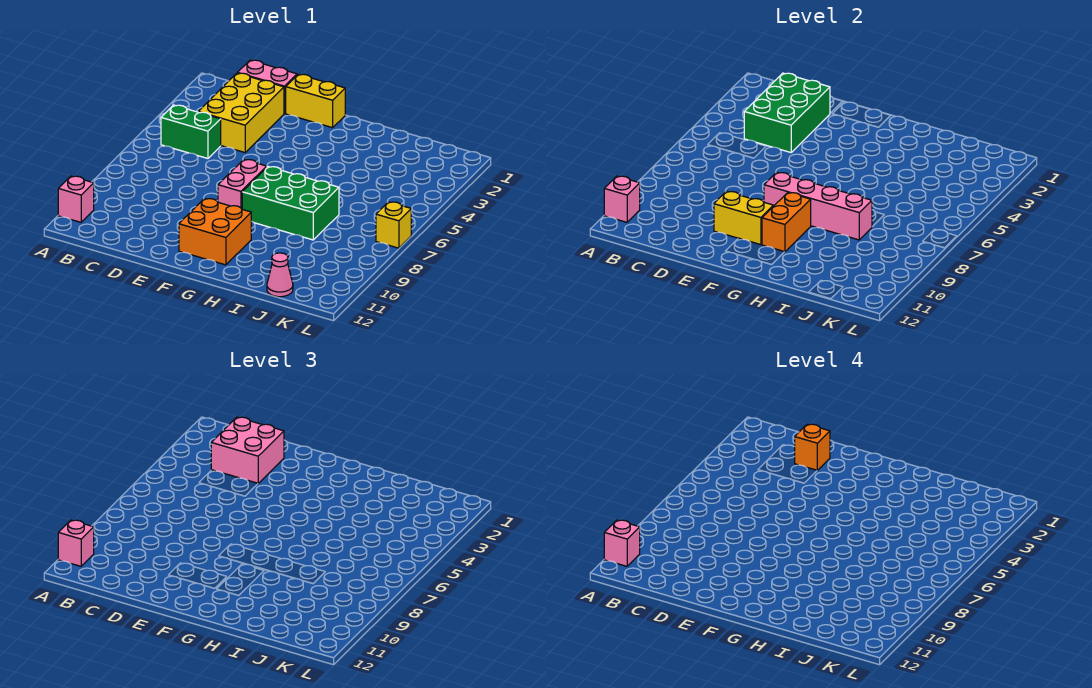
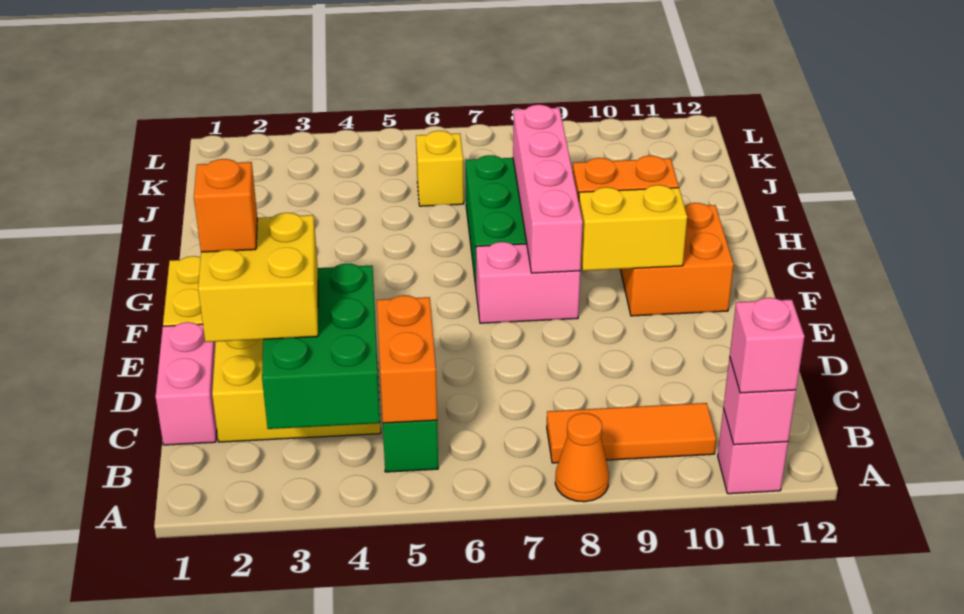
none -> orange cone A8 level 1
pink brick A11 level 4 -> none
none -> orange brick B5:C5 level 2
none -> orange tile B8:B10 level 1
green brick C2:D4 level 2 -> green brick B3:D4 level 2
pink brick C2:D3 level 3 -> yellow brick C2:D3 level 3
yellow brick E10:F10 level 2 -> yellow brick F9:F10 level 2
pink cone J12 level 1 -> none
yellow brick L7 level 1 -> yellow brick J6 level 1

